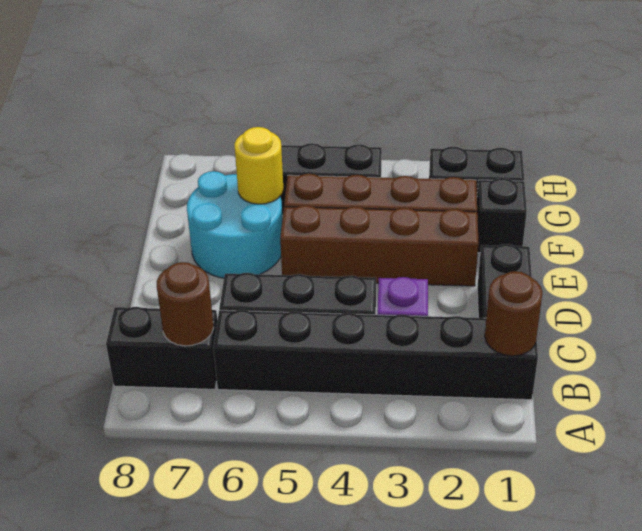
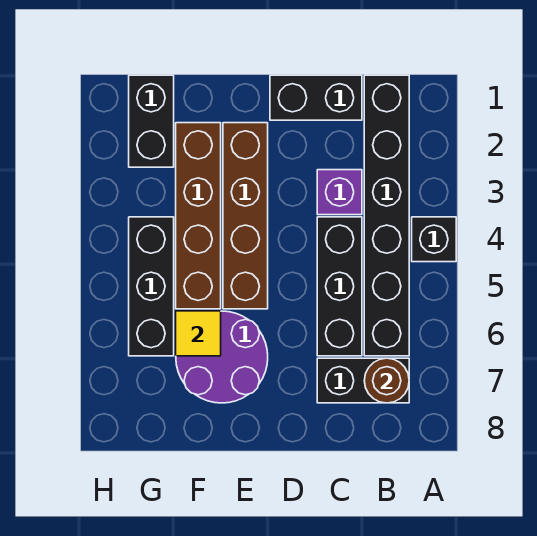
brown round brick B1 level 2 -> none
black brick B7:B8 level 1 -> black brick B7:C7 level 1
cyan round brick E6:F7 level 1 -> purple round brick E6:F7 level 1
black brick F1 level 1 -> black brick A4 level 1
yellow round brick F6 level 2 -> yellow tile F6 level 2

